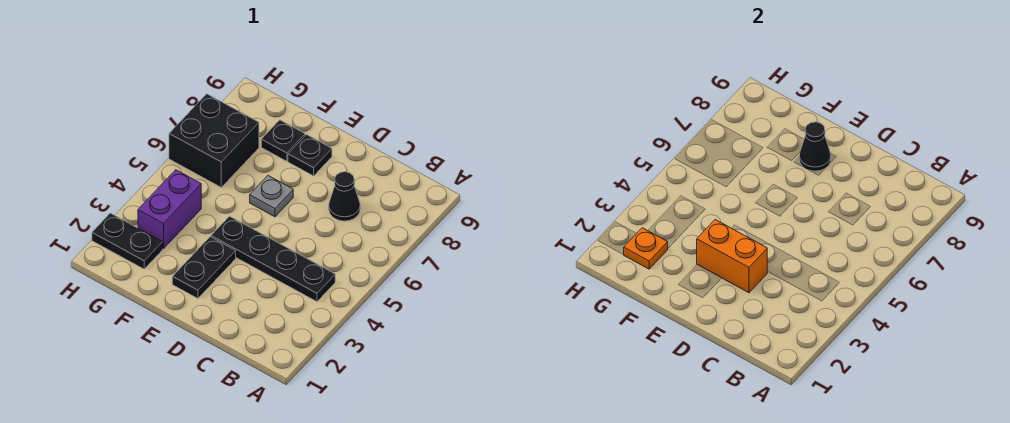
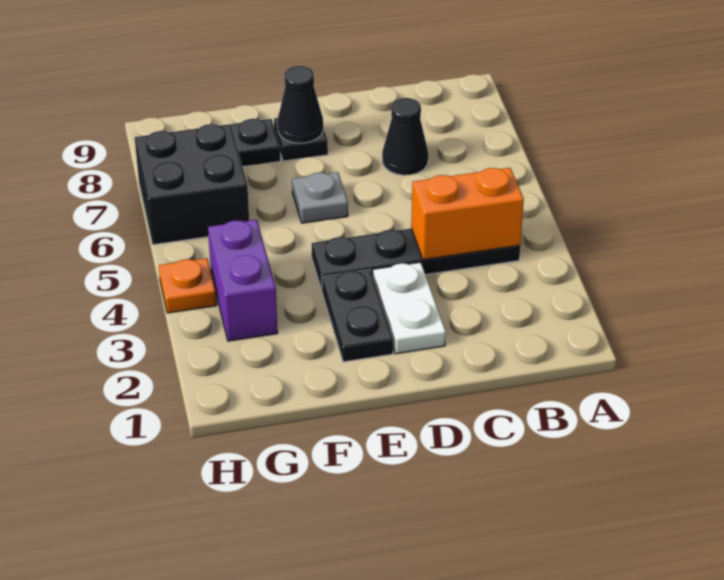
none -> white plate D2:D3 level 1
orange brick D3:E3 level 2 -> orange brick B4:C4 level 2
black plate G2:H2 level 1 -> none
orange plate G2 level 2 -> orange plate H4 level 1

